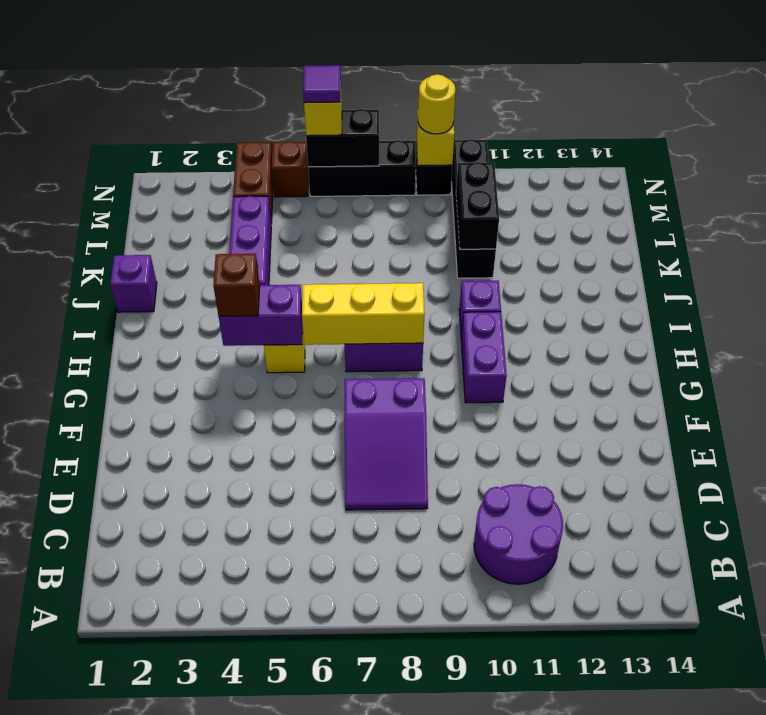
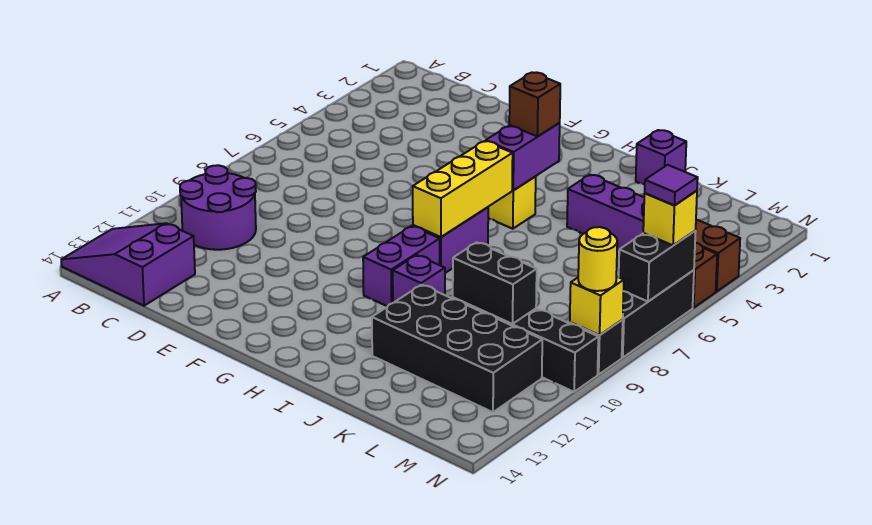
purple slope D7:F8 level 1 top F -> purple slope A13:C14 level 1 top C
purple brick G10:H10 level 1 -> purple brick H9:H10 level 1
none -> black brick J11:M12 level 1

